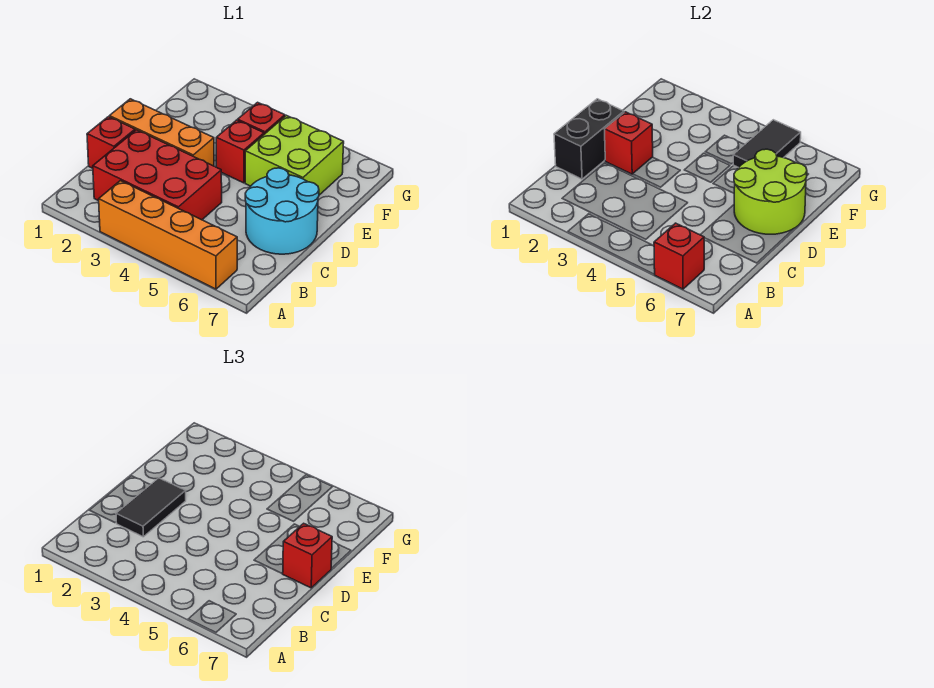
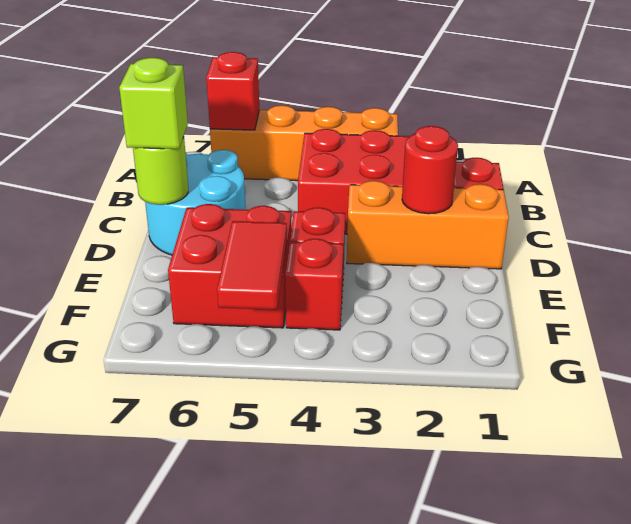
black brick C1:D1 level 2 -> none
black tile C2:D2 level 3 -> none
red brick D2 level 2 -> red round brick D2 level 2
lime round brick D6:E7 level 2 -> lime round brick D7 level 2
red brick D7 level 3 -> lime brick D7 level 3
lime brick E5:F6 level 1 -> red brick E5:F6 level 1
black tile F5:G5 level 2 -> red tile F5:G5 level 2

